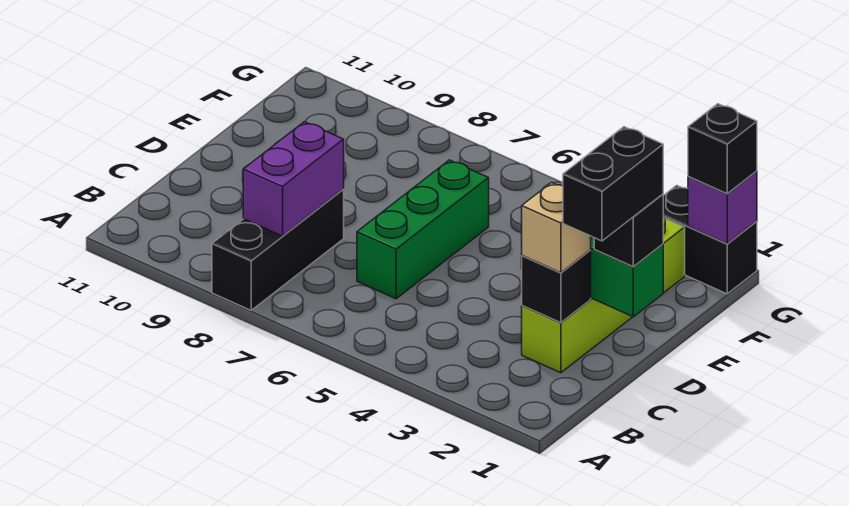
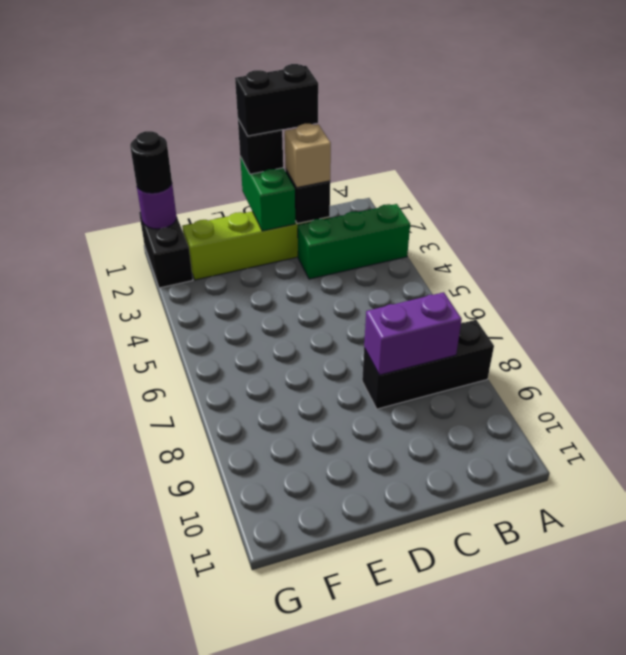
green brick C6:E6 level 1 -> green brick A3:C3 level 1
purple brick G1 level 2 -> purple round brick G1 level 2
black brick G1 level 3 -> black round brick G1 level 3

